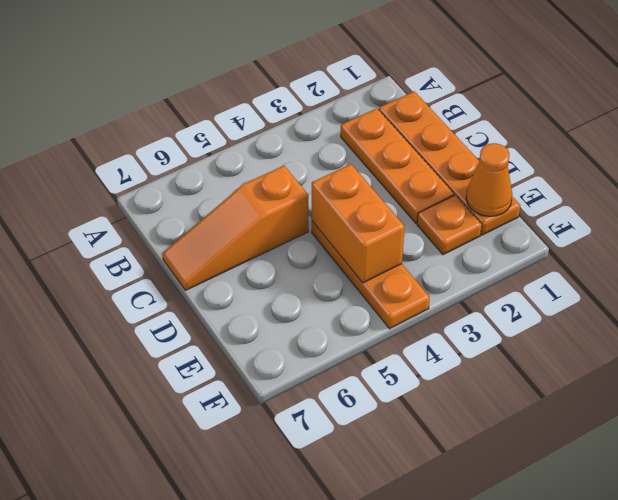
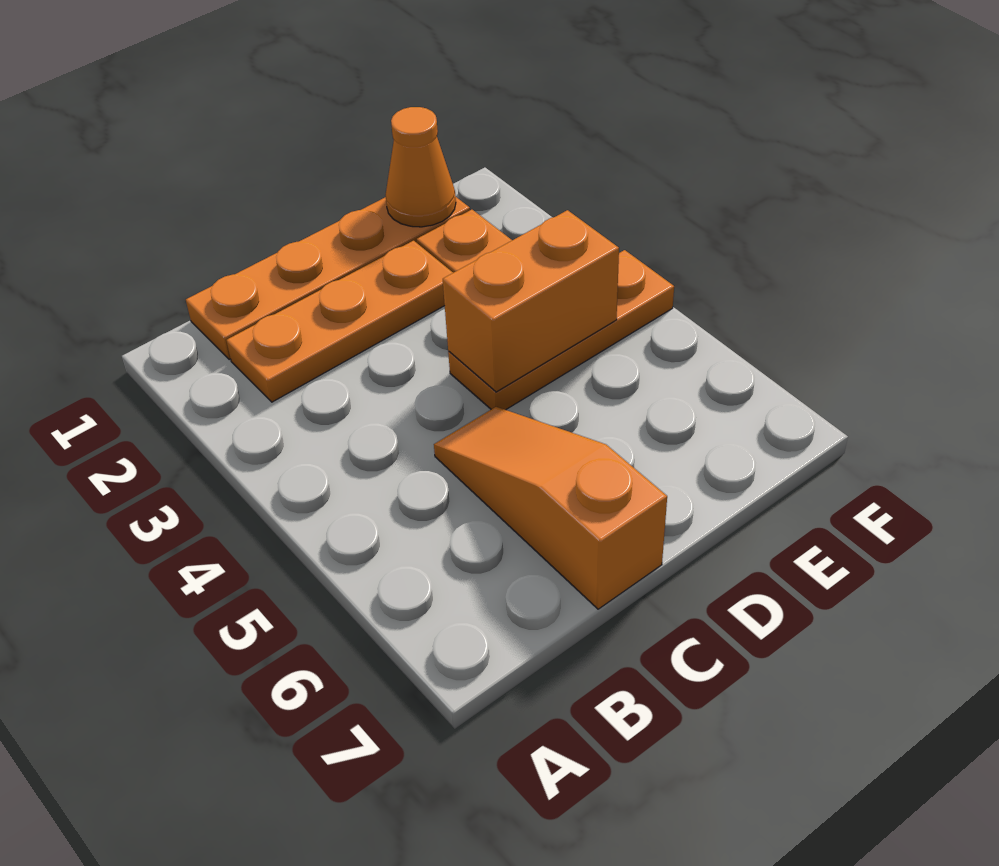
orange slope C5:C7 level 1 top 5 -> orange slope C5:C7 level 1 top 7

